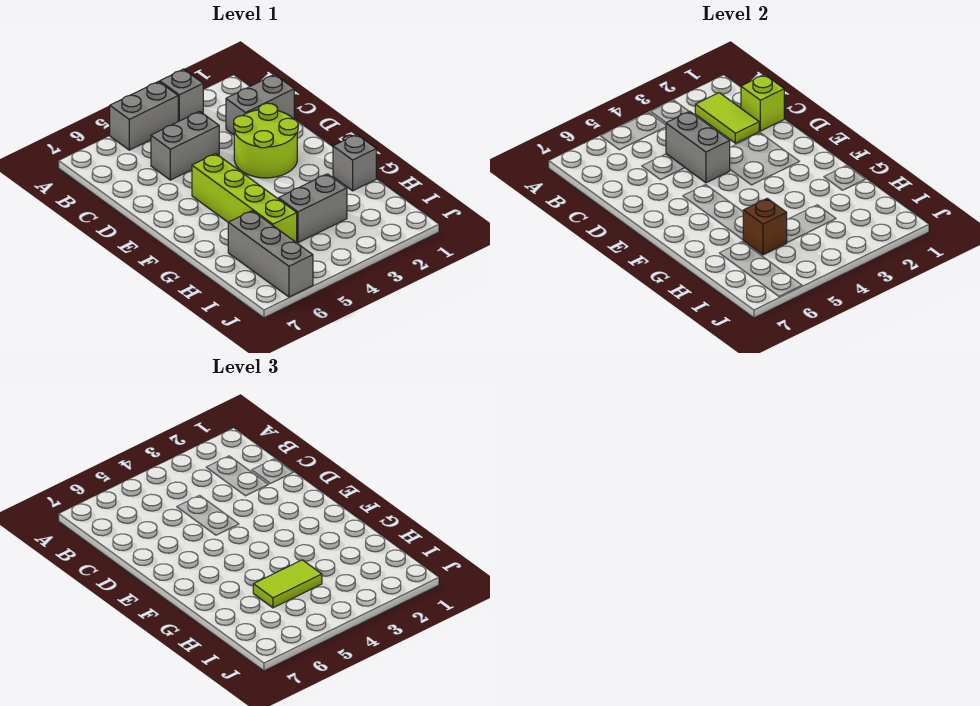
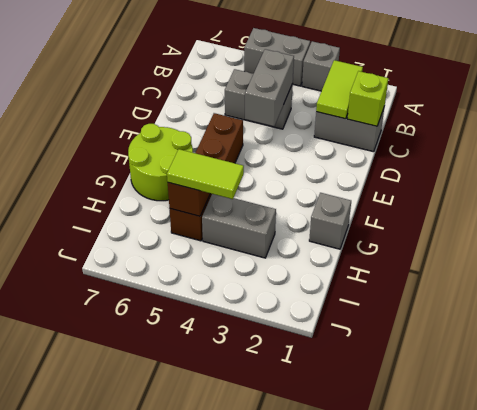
lime round brick D2:E3 level 1 -> lime round brick F6:G7 level 1
lime brick E5:H5 level 1 -> brown brick E5:H5 level 1
grey brick H6:J6 level 1 -> none

